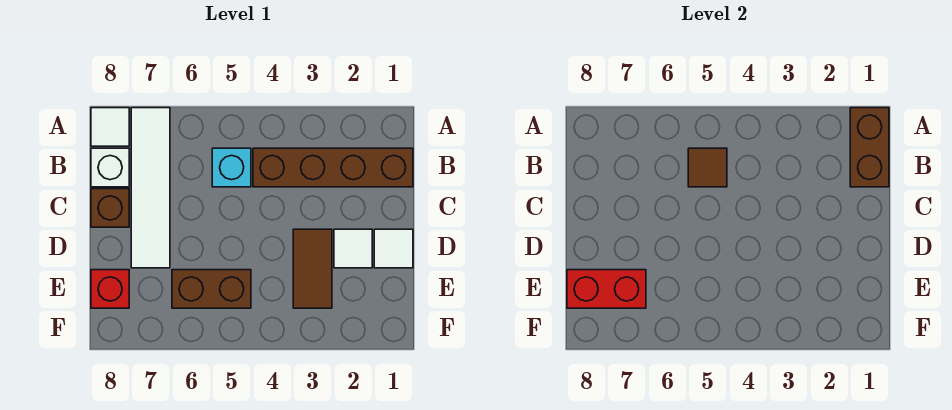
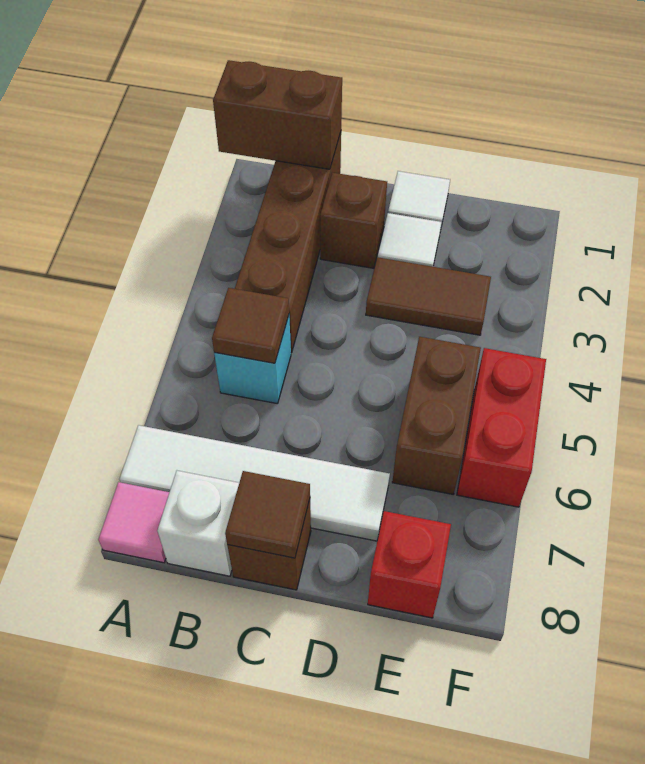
white tile A8 level 1 -> pink tile A8 level 1
none -> brown brick C2 level 1
none -> brown tile C8 level 2
red brick E7:E8 level 2 -> red brick F5:F6 level 1

